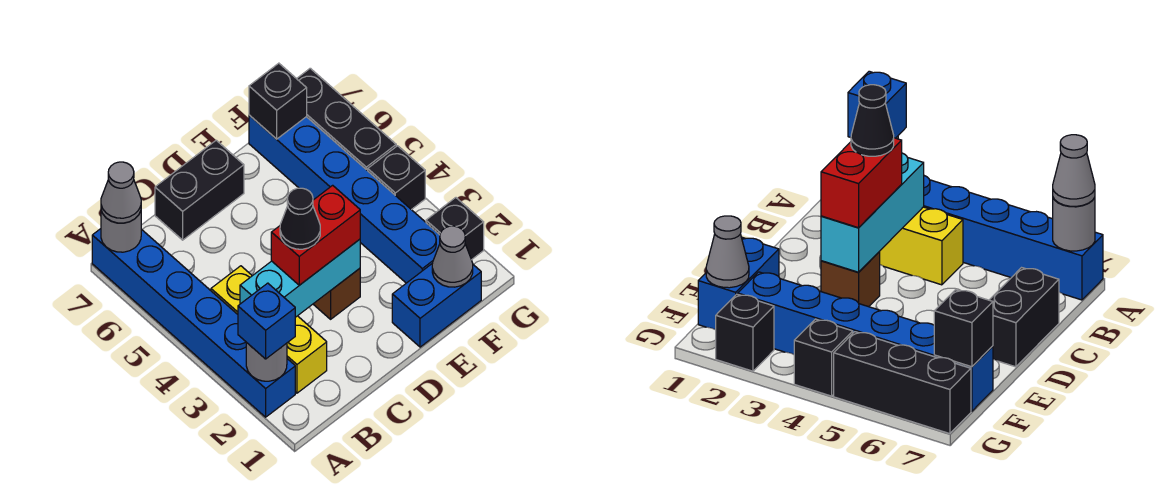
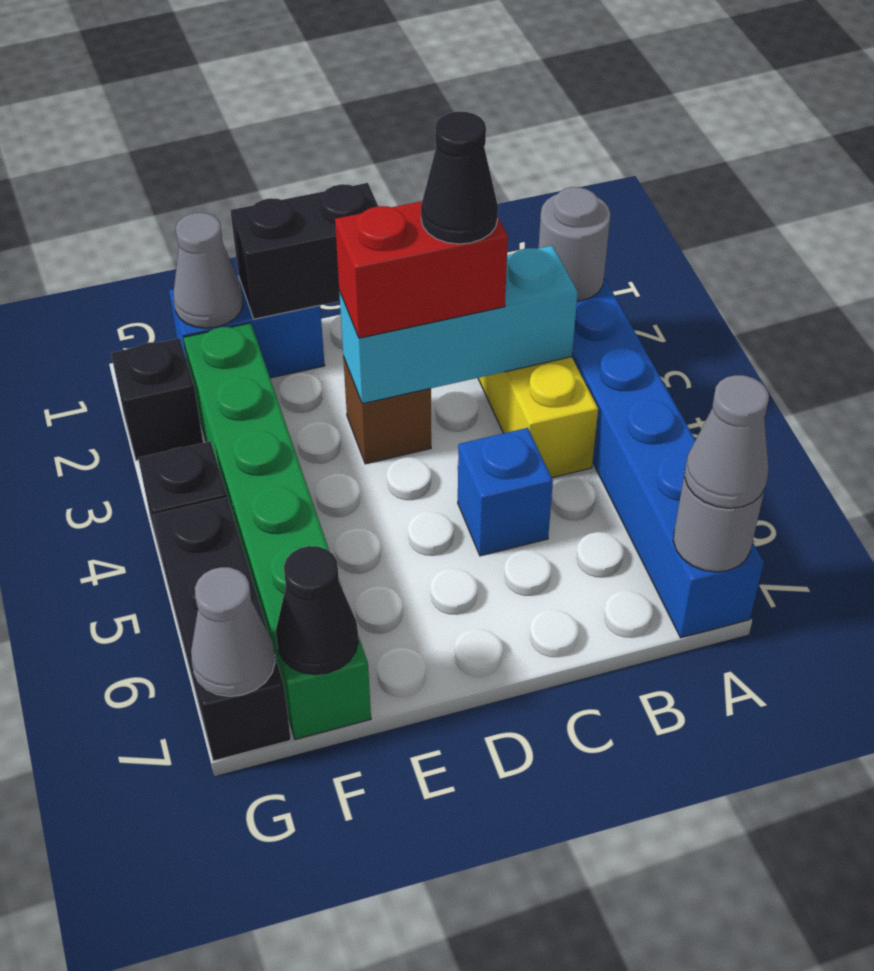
blue brick A2 level 3 -> blue brick C5 level 1
black brick C7:D7 level 1 -> black brick D1:E1 level 2
blue brick F2:F7 level 1 -> green brick F2:F7 level 1
black brick F7 level 2 -> black cone F7 level 2
none -> grey cone G7 level 2

